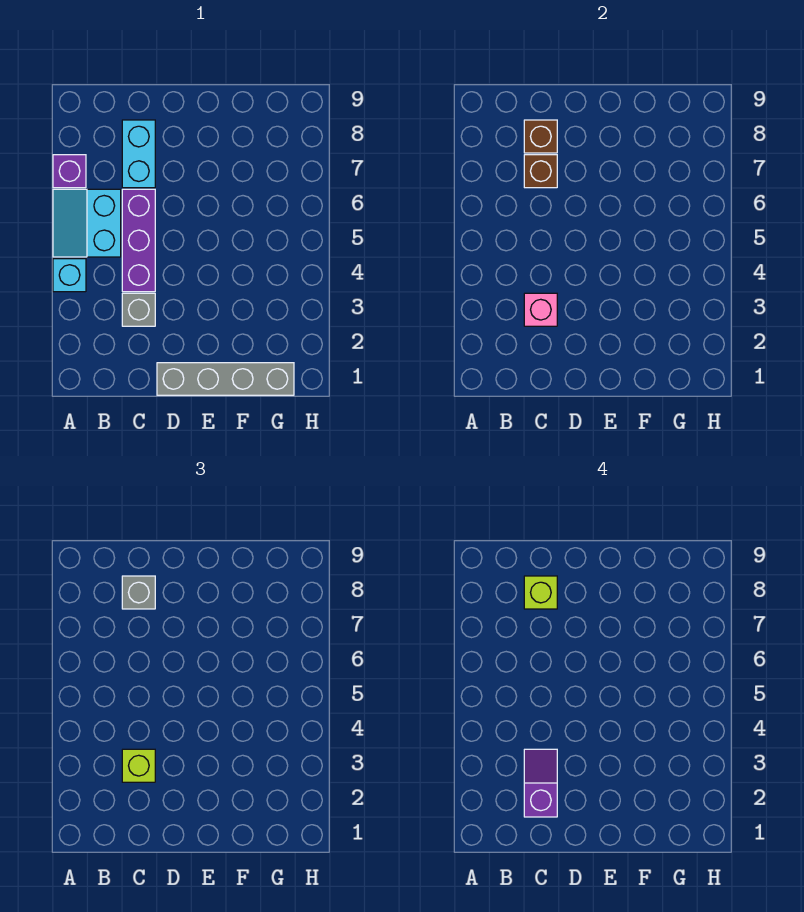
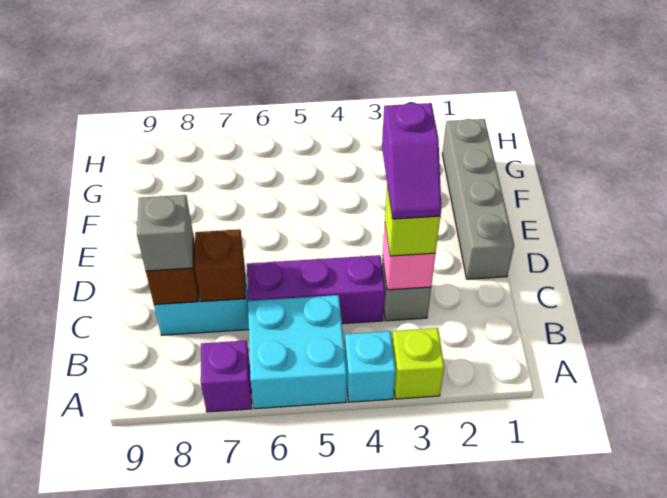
cyan slope A5:B6 level 1 top B -> cyan brick A5:B6 level 1
purple slope C2:C3 level 4 top 2 -> purple slope C3:D3 level 4 top D
lime brick C8 level 4 -> lime brick A3 level 1

